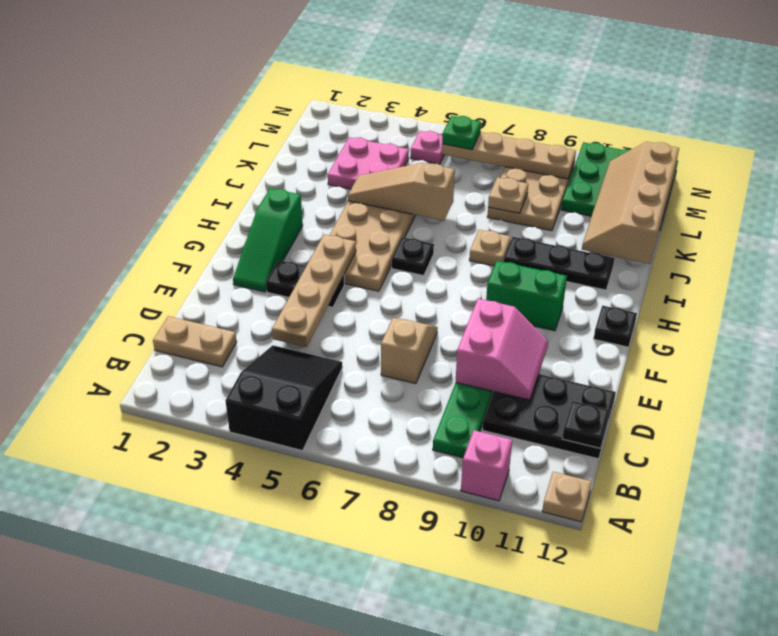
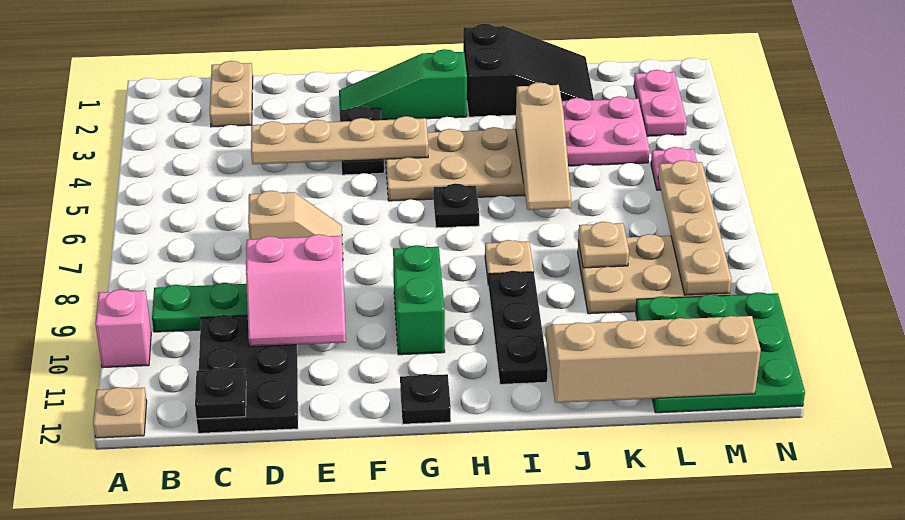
black slope A4:C5 level 1 top A -> black slope I1:K2 level 1 top I
tan slope J4:J6 level 2 top 6 -> tan slope J4:J6 level 2 top 4
none -> pink plate M2:M3 level 1
green plate M6 level 3 -> none

